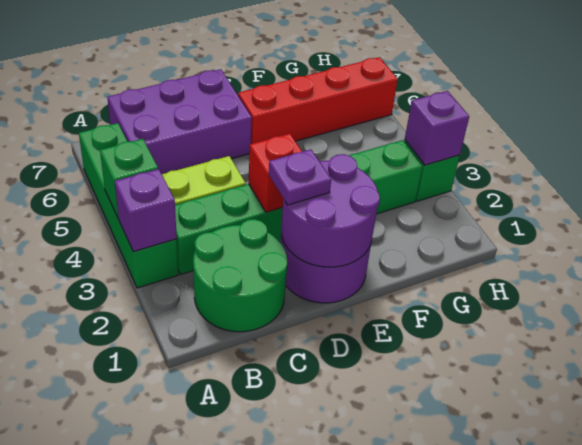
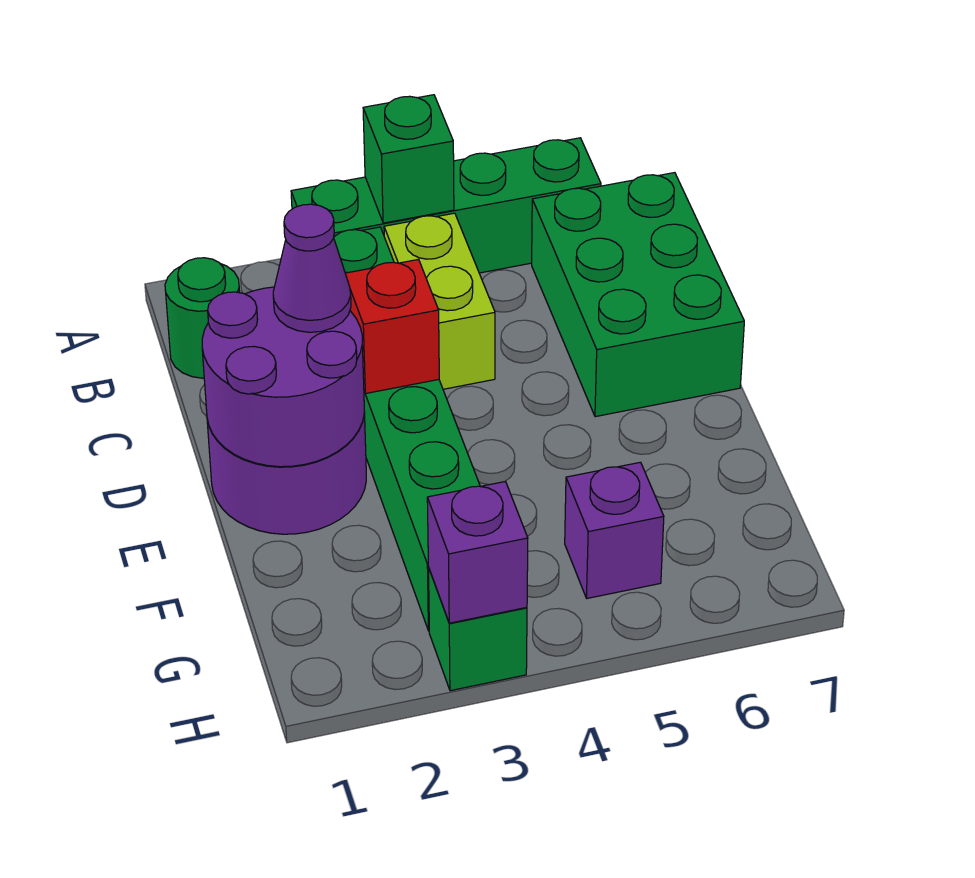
purple brick A3 level 2 -> purple brick G5 level 1
green round brick B1:C2 level 1 -> green round brick B1 level 1
purple brick B6:D7 level 1 -> green brick B6:D7 level 1
purple plate D2 level 3 -> purple cone D2 level 3
red brick E6:H6 level 1 -> none

